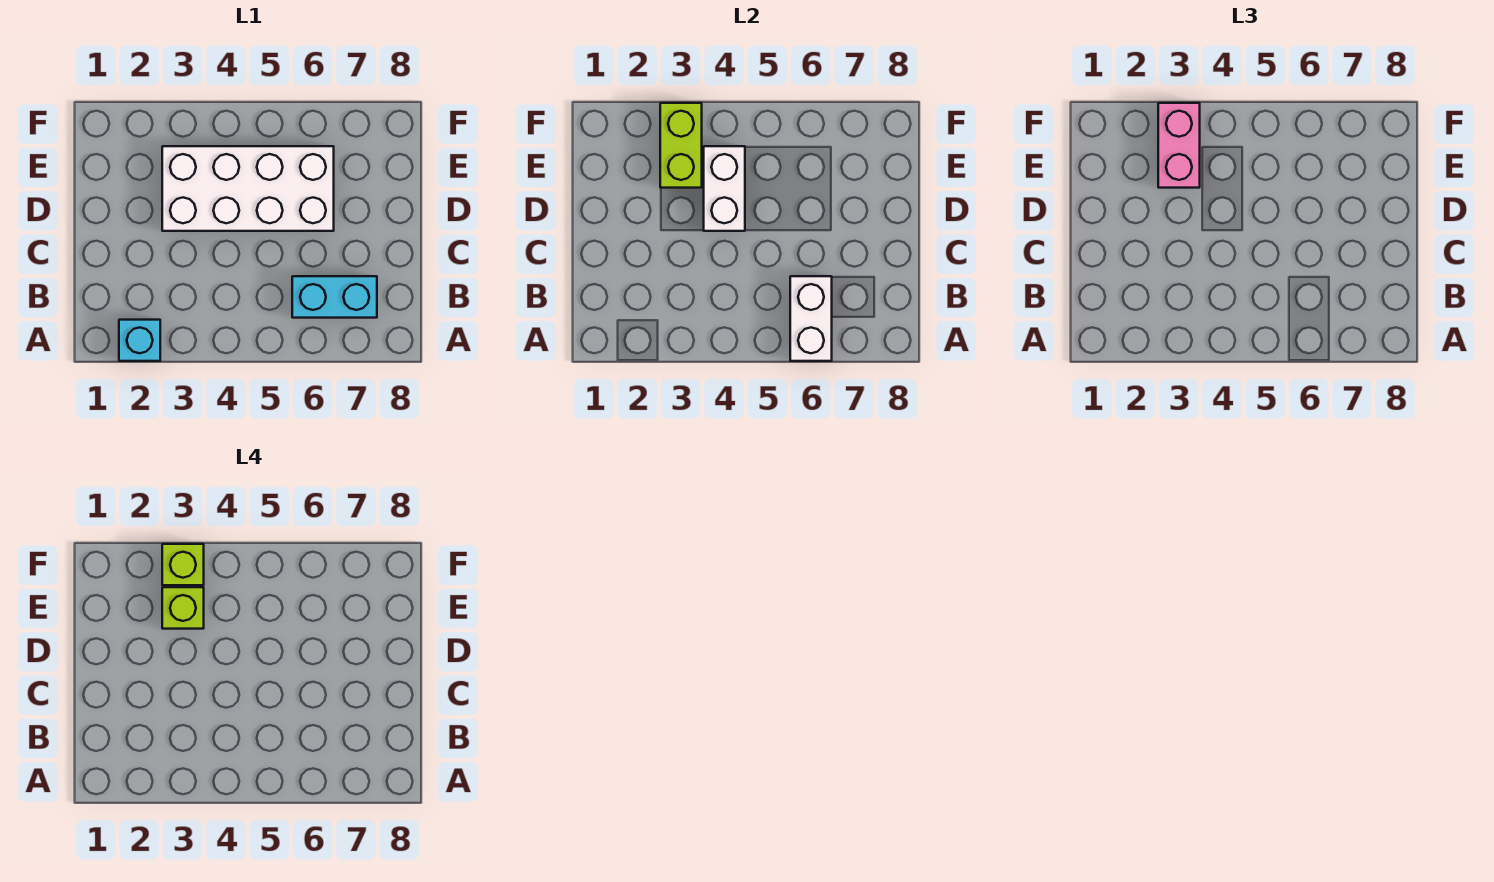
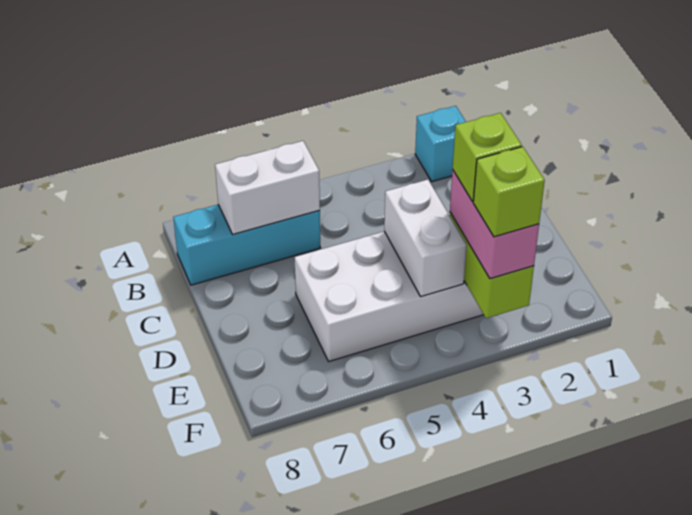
white brick A6:B6 level 2 -> white brick B6:B7 level 2
cyan brick B6:B7 level 1 -> cyan brick B6:B8 level 1

